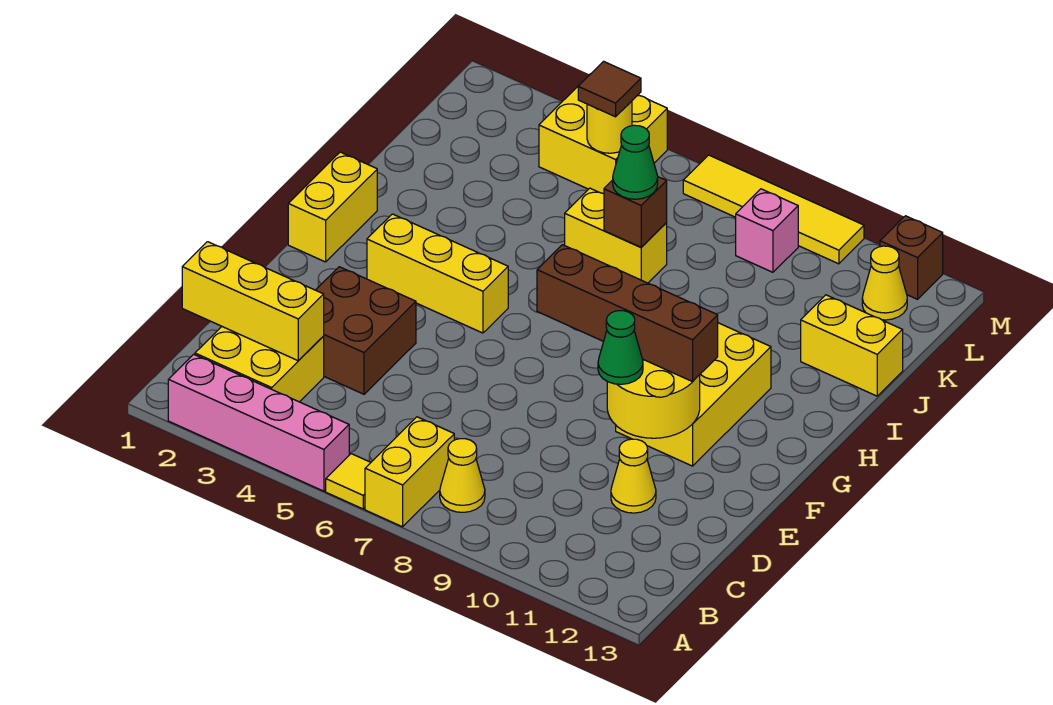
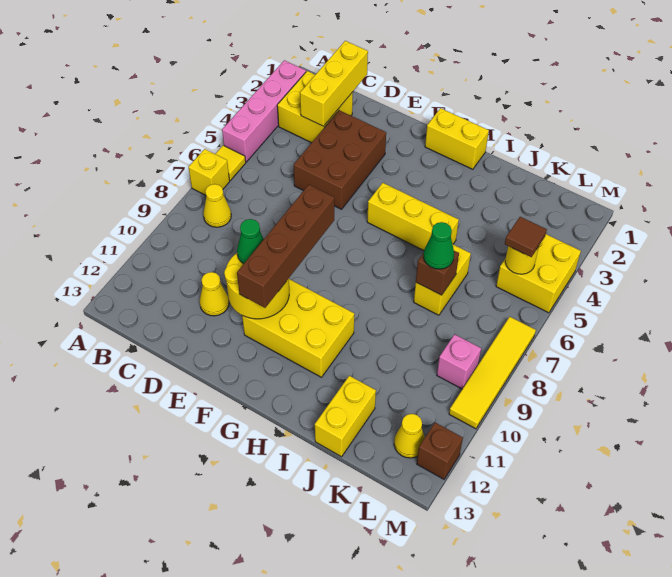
yellow brick A7:B7 level 1 -> yellow brick A7 level 1
brown brick D3:E4 level 1 -> brown brick D3:E5 level 1
yellow brick G3:G5 level 1 -> yellow brick G5:I5 level 1

